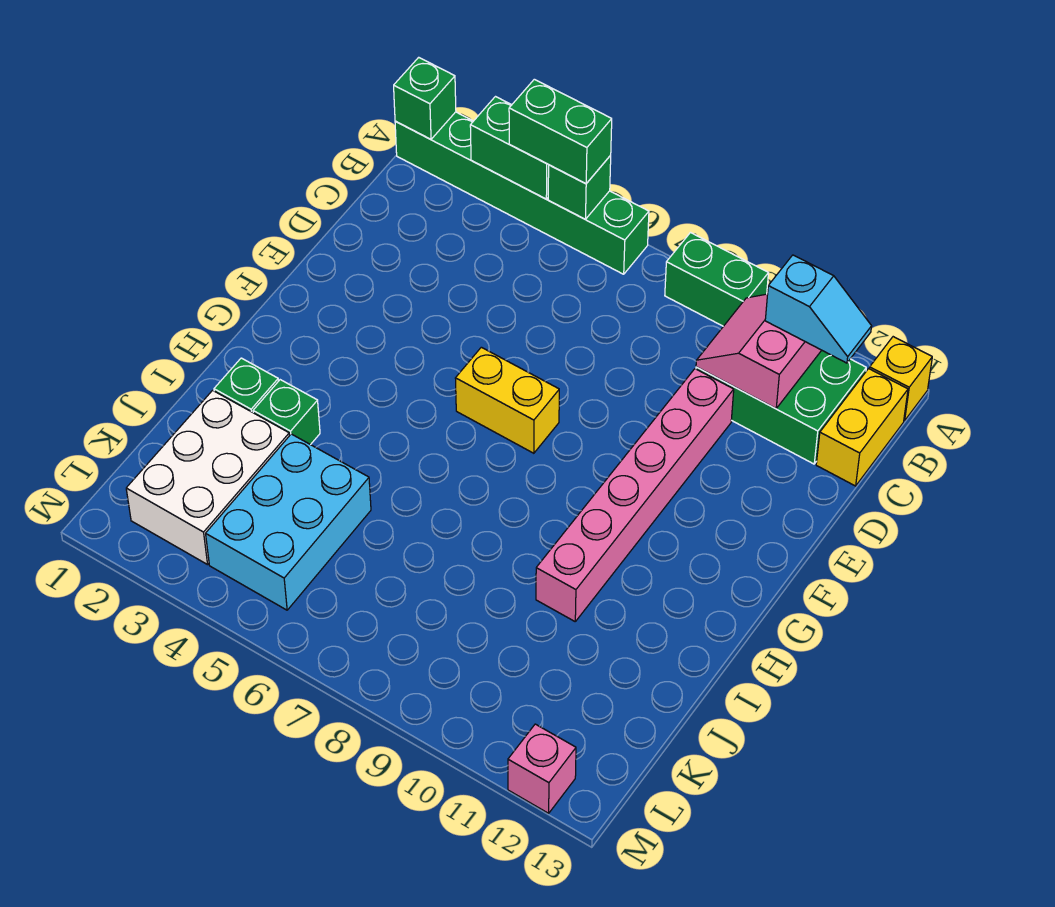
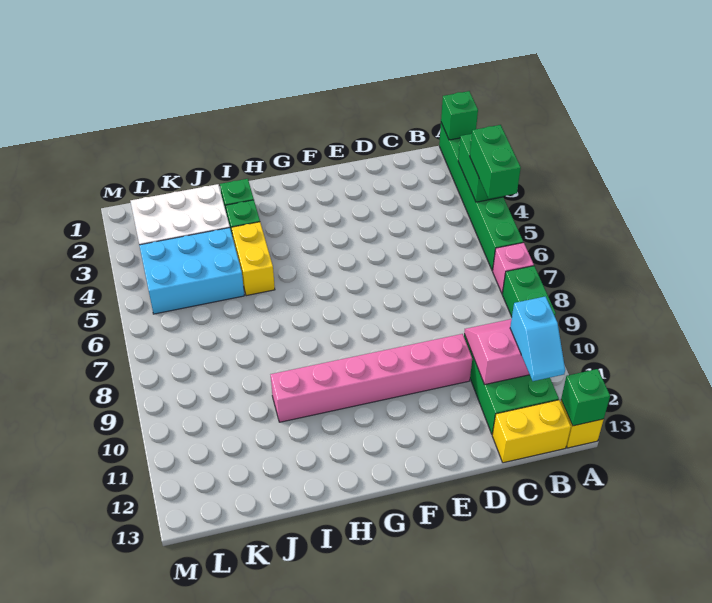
green brick A5 level 2 -> green brick A13 level 2
yellow brick F6:F7 level 1 -> yellow brick I4:I5 level 1
pink brick M12 level 1 -> pink brick A7 level 1

